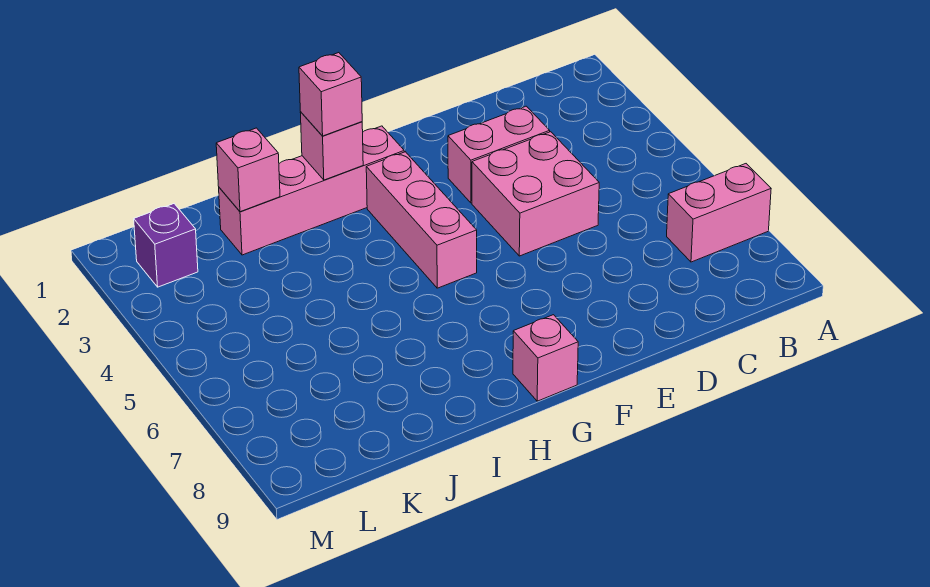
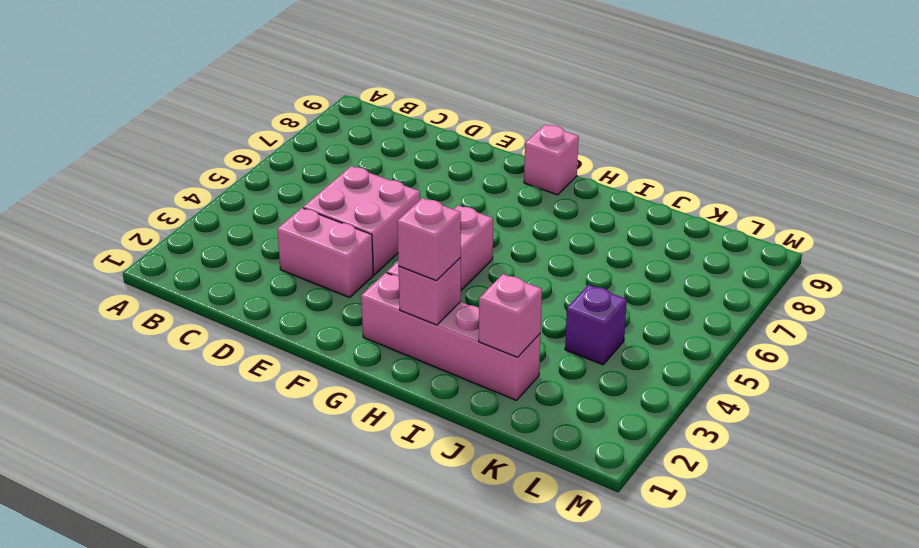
pink brick A7:B7 level 1 -> none
purple brick L2 level 1 -> purple brick K4 level 1

